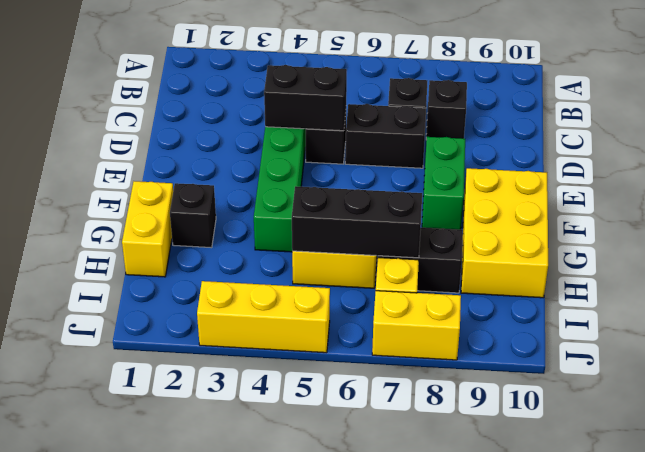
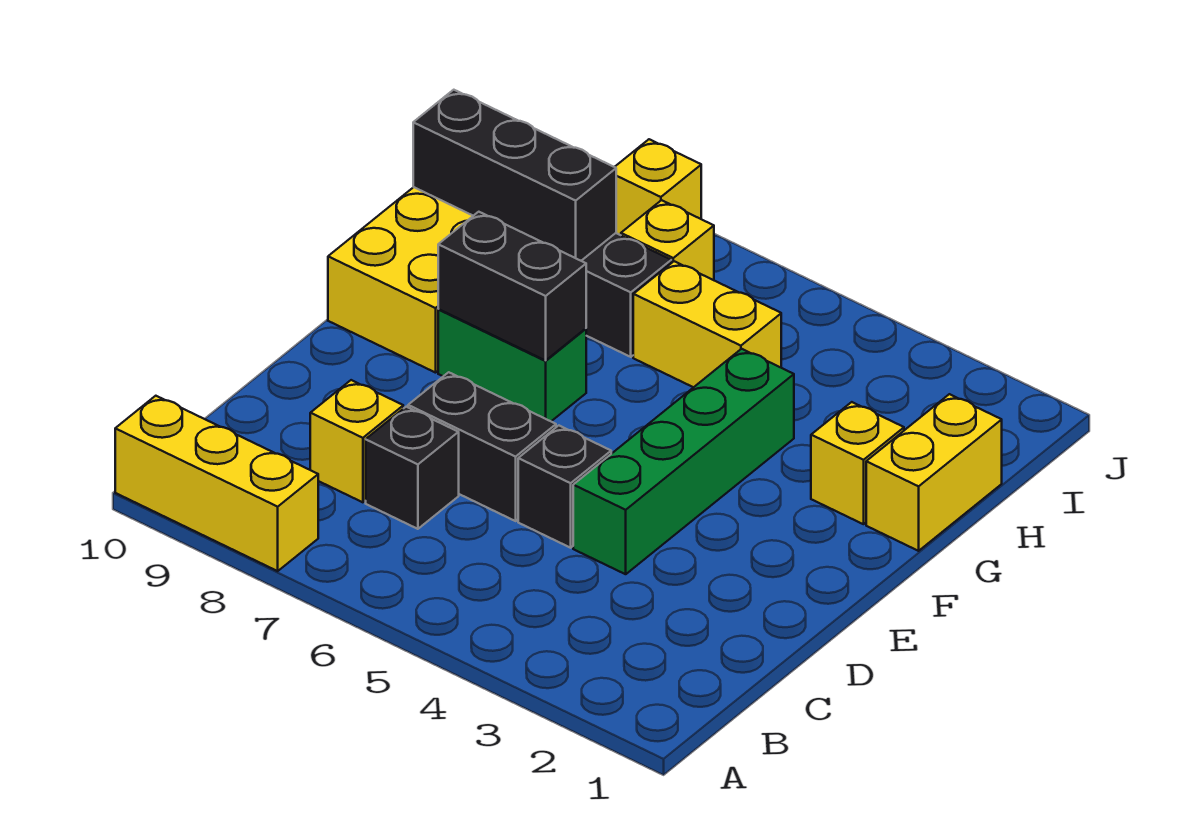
black brick C8 level 1 -> yellow brick C8 level 1
black brick D4:D5 level 2 -> black brick F7:F8 level 2
green brick E8:F8 level 1 -> green brick F7:F8 level 1
black brick G2 level 1 -> yellow brick G2 level 1
black brick H5:H7 level 2 -> black brick H8:H10 level 2
yellow brick J3:J5 level 1 -> yellow brick A8:A10 level 1
yellow brick J7:J8 level 1 -> yellow brick J8 level 1

